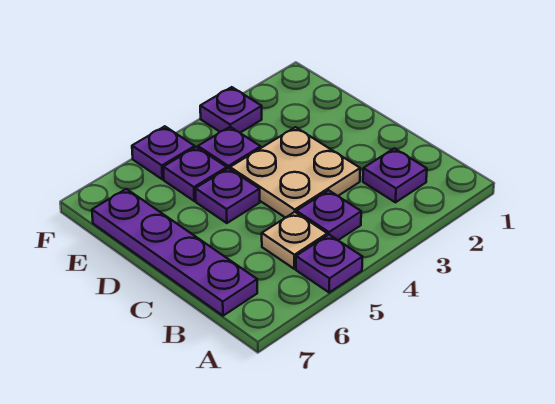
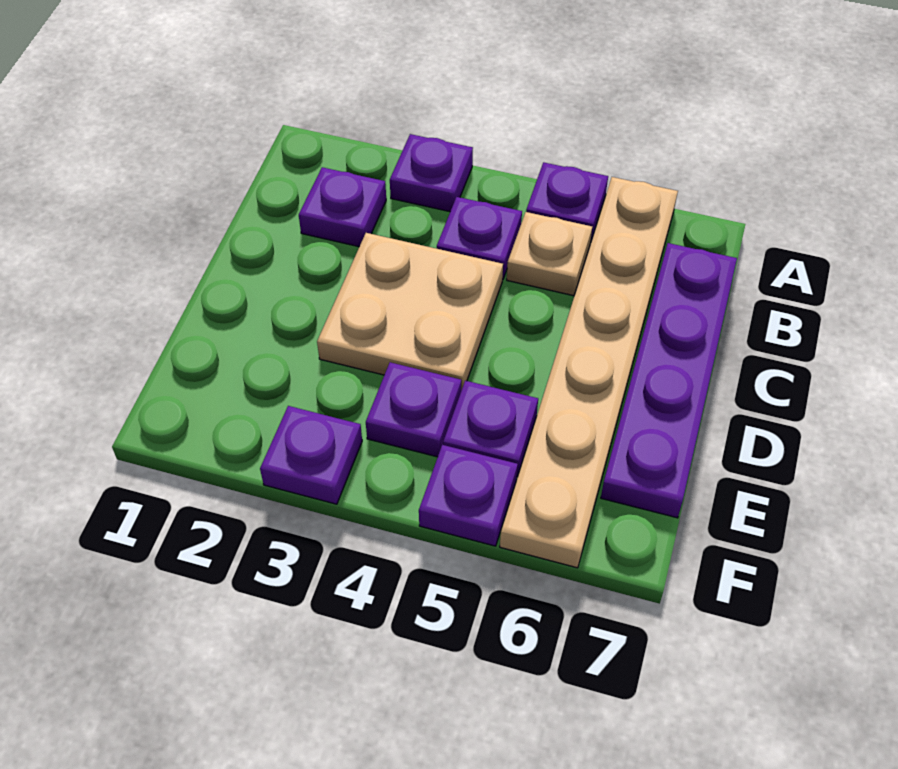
none -> tan plate A6:F6 level 1
purple plate D5 level 1 -> purple plate A3 level 1

